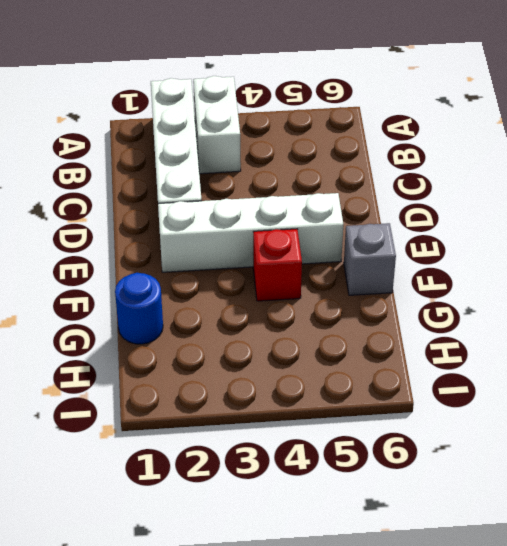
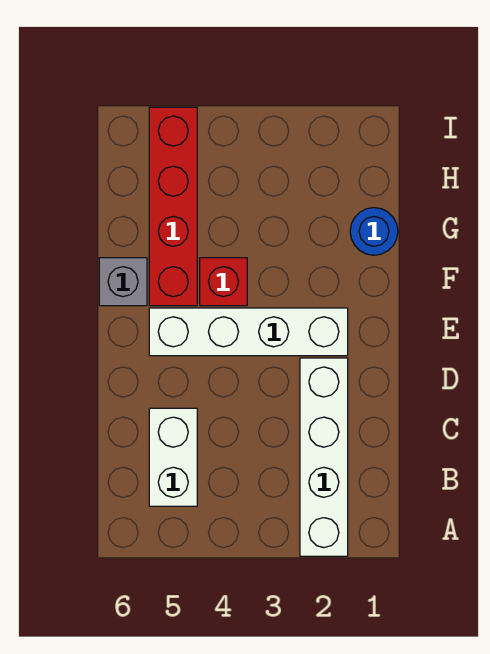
white brick A3:B3 level 1 -> white brick B5:C5 level 1
none -> red brick F5:I5 level 1

